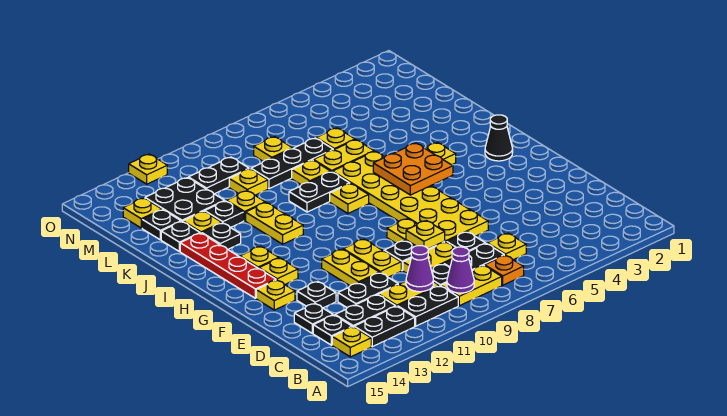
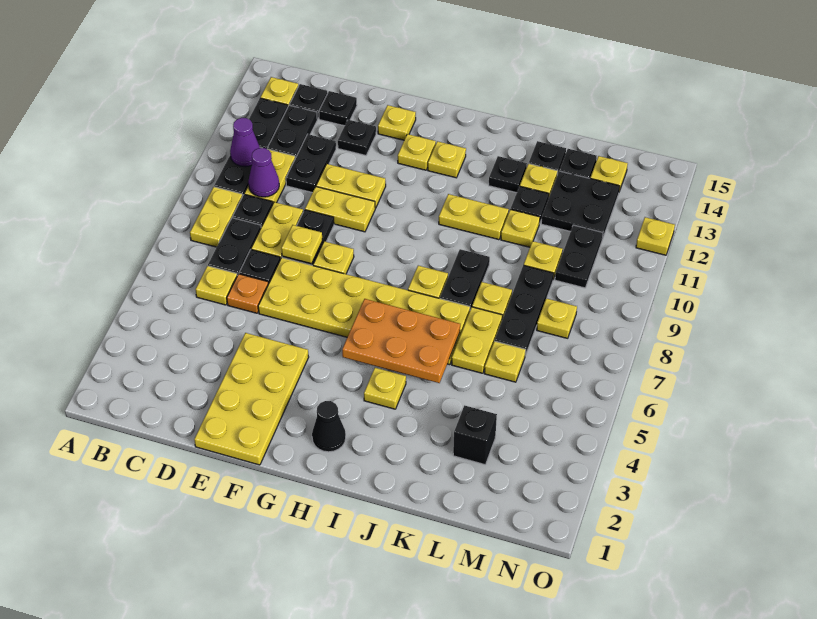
orange plate B7 level 1 -> orange plate D6 level 1
purple cone B9 level 2 -> purple cone B11 level 2
none -> yellow plate E1:F4 level 1
red plate G14:J14 level 1 -> none
orange plate H5:I6 level 2 -> orange plate H5:J6 level 2
none -> black brick L3 level 1

